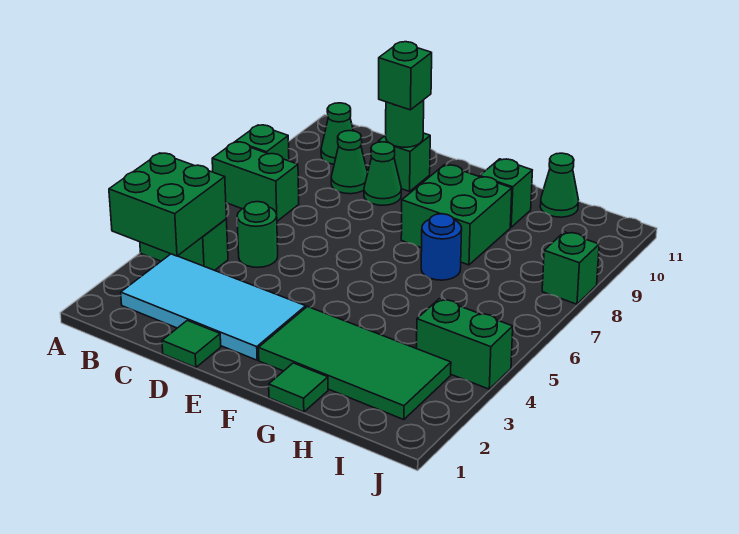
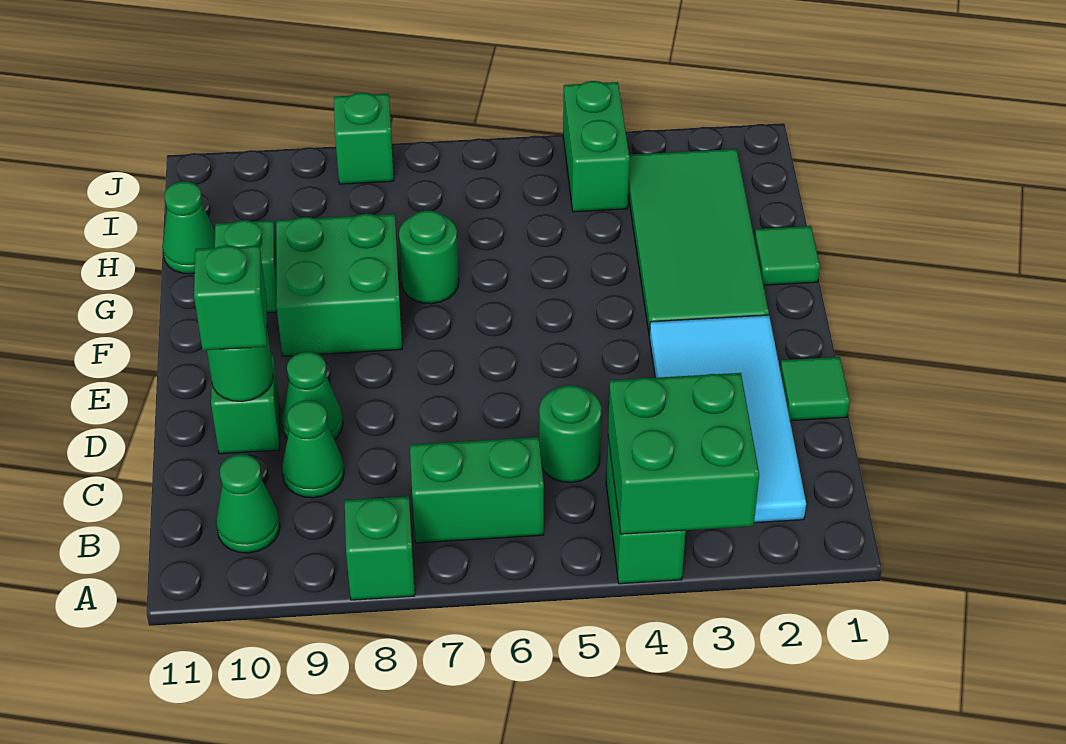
green brick A7:B7 level 1 -> green brick B6:B7 level 1
blue round brick G7 level 1 -> green round brick G7 level 1

